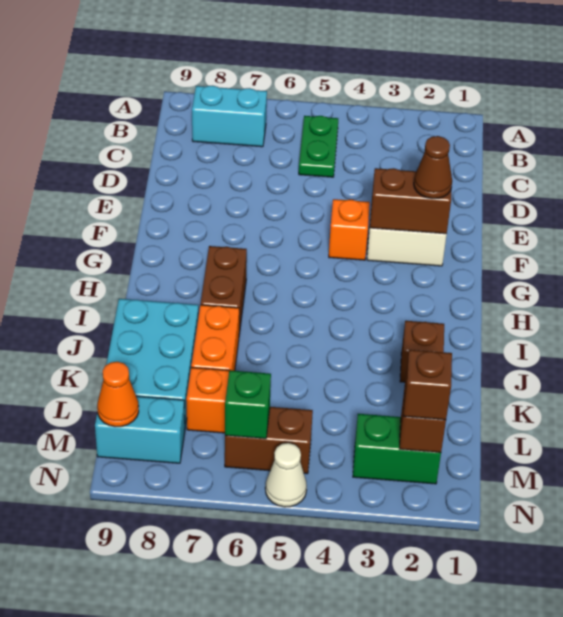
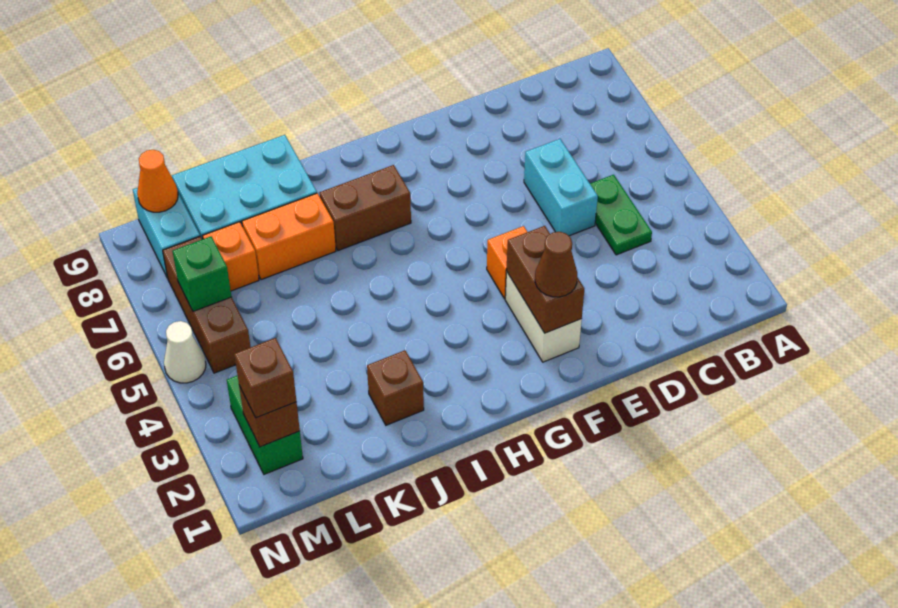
green plate B5:C5 level 1 -> green plate C4:C5 level 1
cyan brick B7:B8 level 1 -> cyan brick D5:D6 level 1
brown brick M5:M6 level 1 -> brown brick M5:M7 level 1

